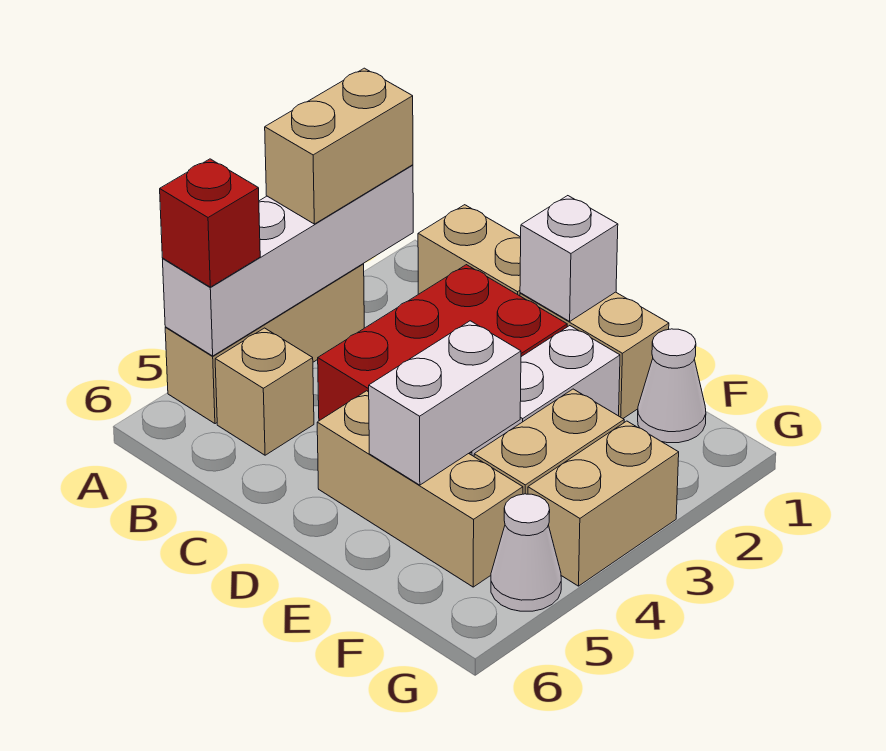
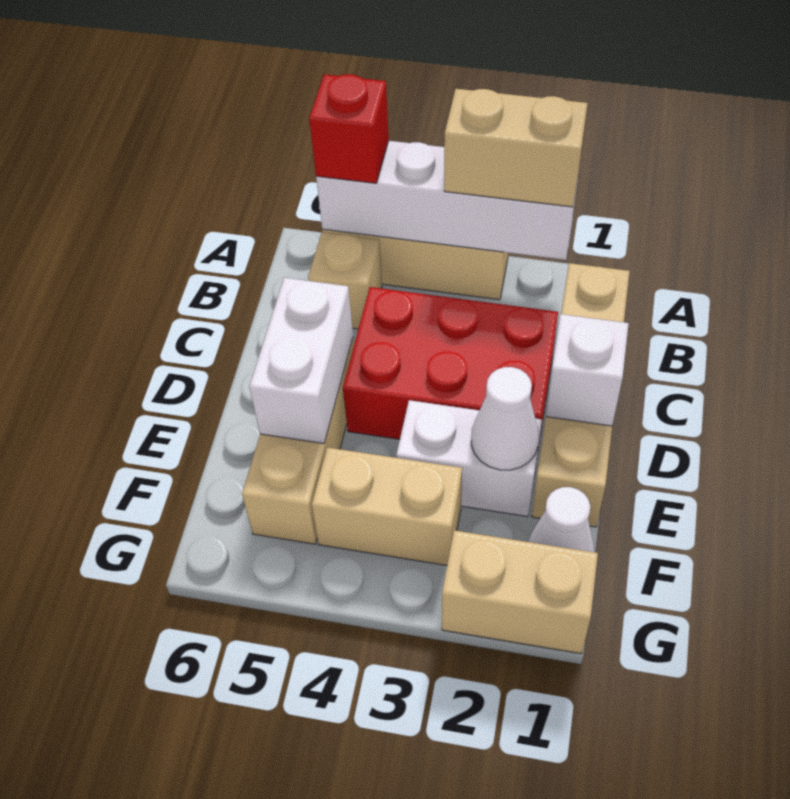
white brick E4:E5 level 2 -> white brick D5:E5 level 2
tan brick G3:G4 level 1 -> tan brick G1:G2 level 1
white cone G5 level 1 -> white cone E2 level 2

